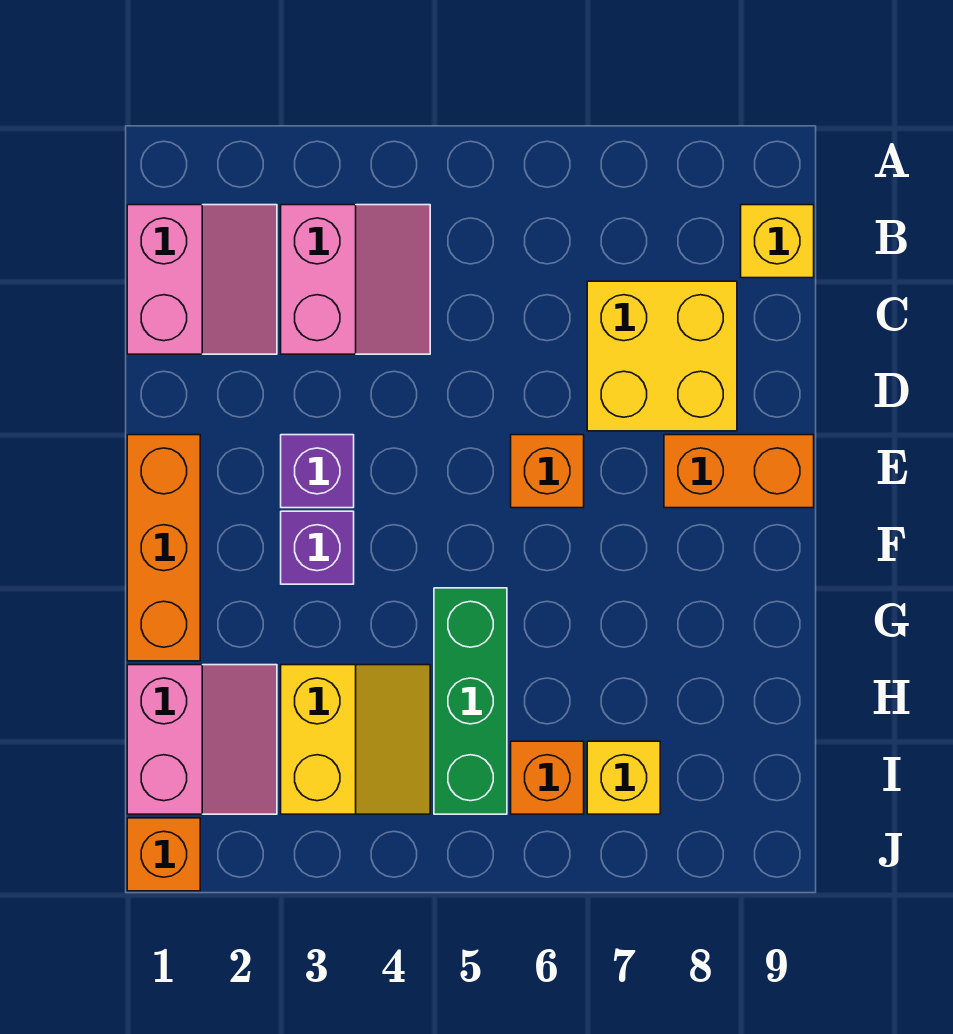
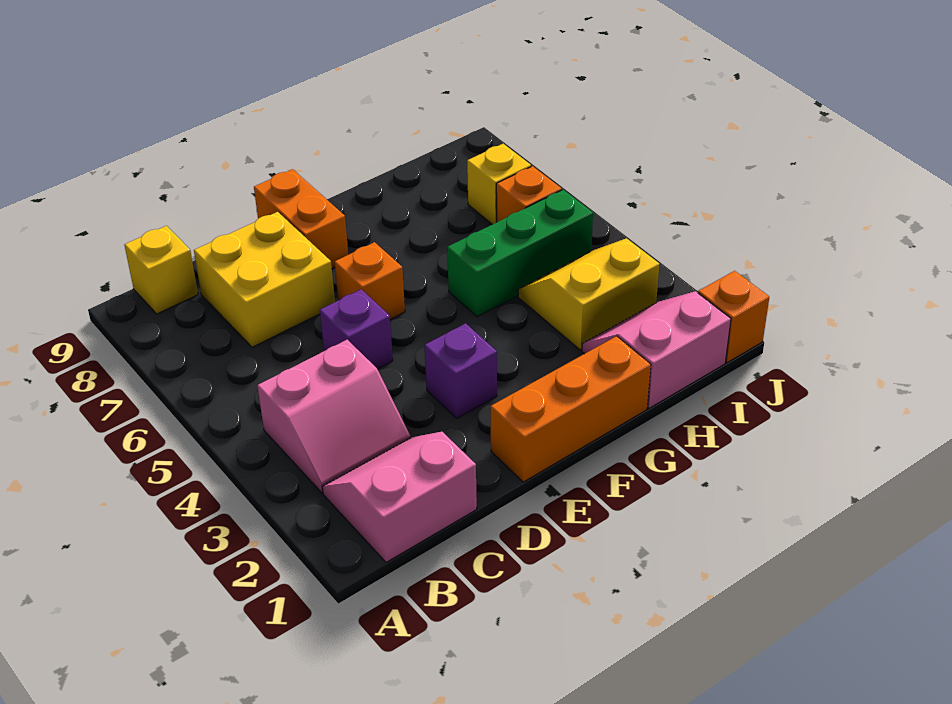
pink slope B3:C4 level 1 top 3 -> pink slope B3:C4 level 1 top 4
purple brick F3 level 1 -> purple brick D5 level 1

